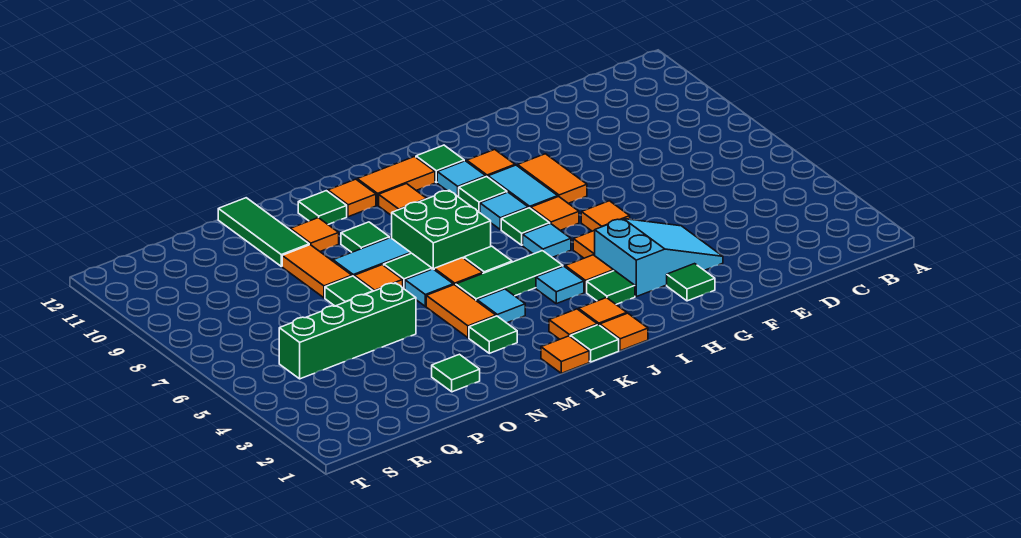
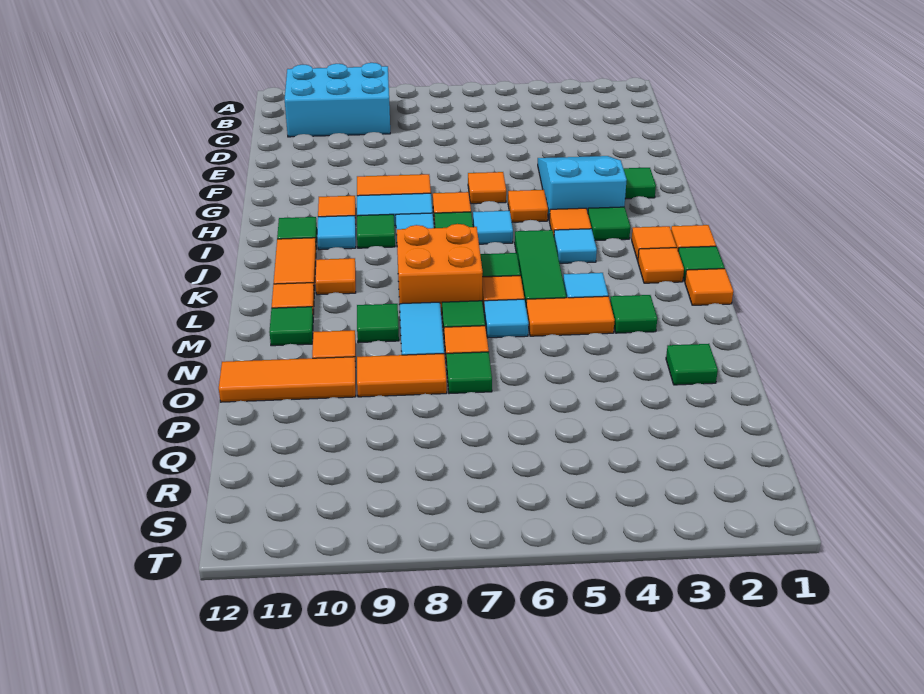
none -> cyan brick B9:C11 level 1
green brick K7:L8 level 1 -> orange brick K7:L8 level 1
green brick O5:R5 level 1 -> none
green tile O10:O12 level 1 -> orange tile O10:O12 level 1

